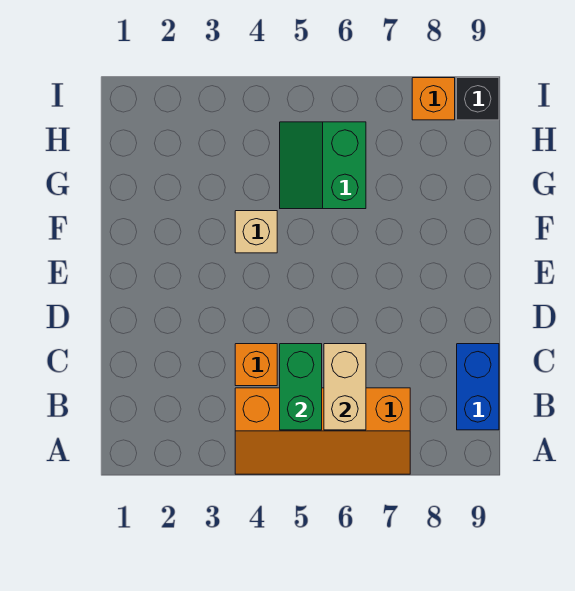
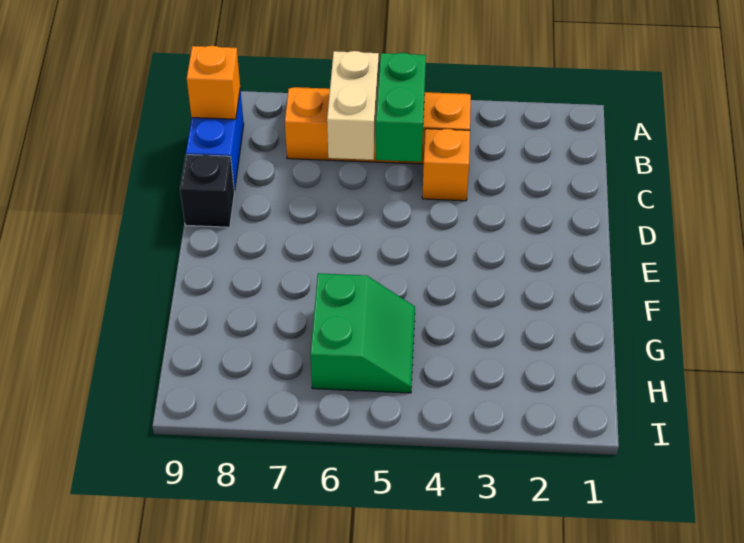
tan brick F4 level 1 -> none
orange brick I8 level 1 -> orange brick B9 level 2
black brick I9 level 1 -> black brick D9 level 1

